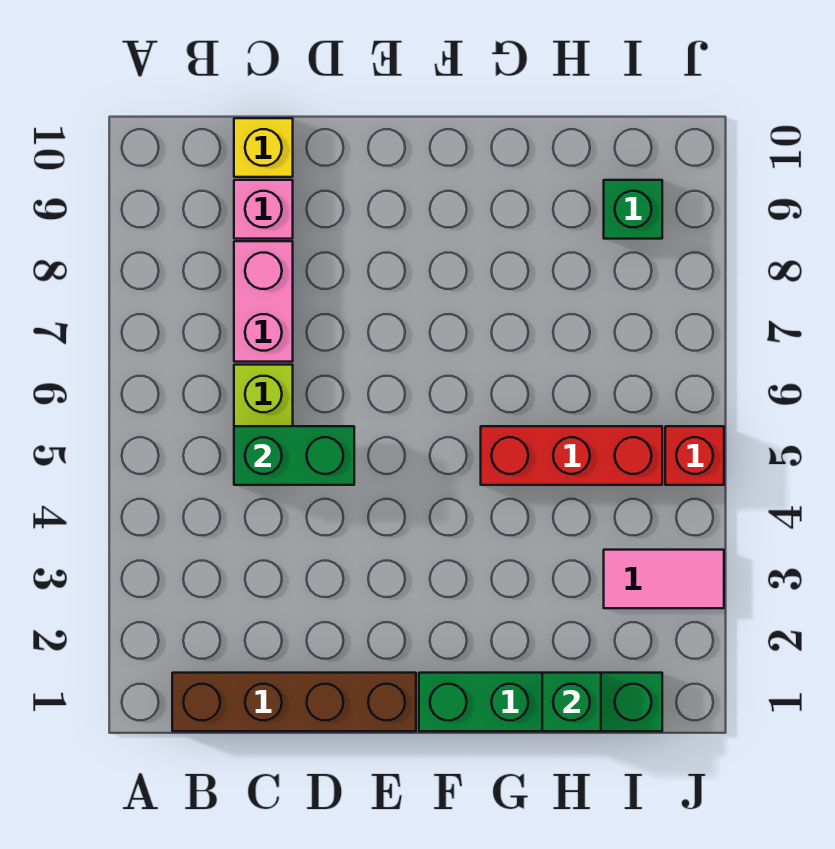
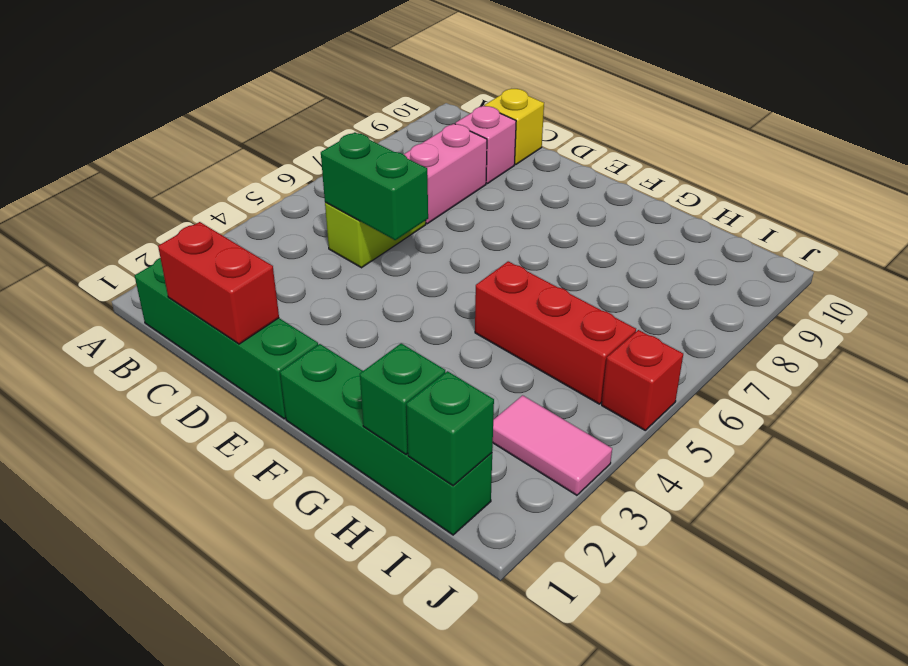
brown brick B1:E1 level 1 -> green brick B1:E1 level 1
none -> red brick C1:D1 level 2
green brick I9 level 1 -> green brick I1 level 2

